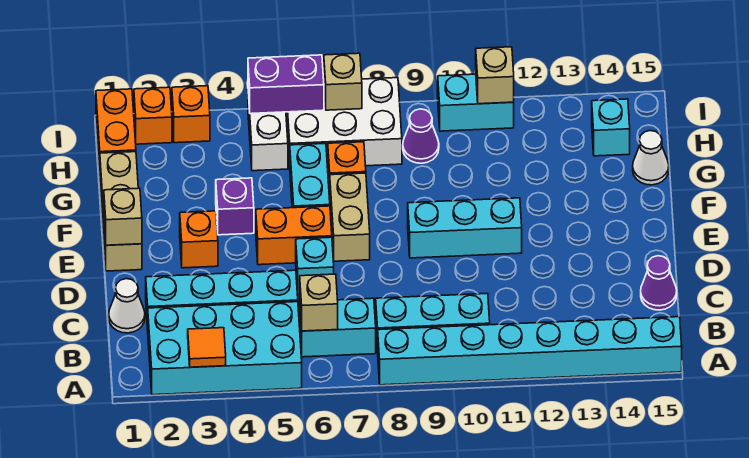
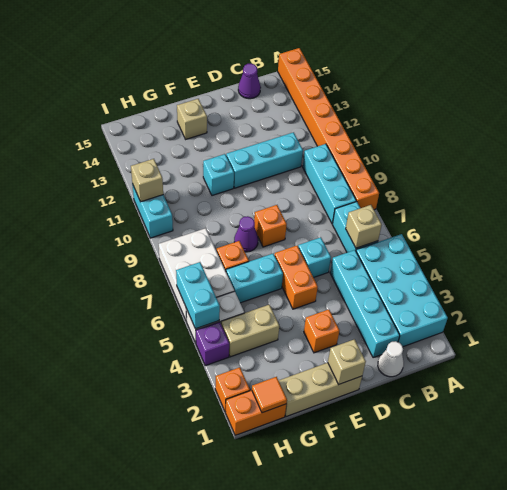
orange tile A3 level 2 -> orange tile H1 level 2
cyan brick A8:A15 level 1 -> orange brick A8:A15 level 1
tan brick E7:F7 level 1 -> tan brick G4:H4 level 1
cyan brick E9:E11 level 1 -> cyan brick C11:E11 level 1
purple brick F4 level 1 -> purple brick I4 level 1
white cone G15 level 1 -> none
purple cone H9 level 1 -> purple cone F8 level 1
cyan brick H14 level 1 -> cyan brick F11 level 1
orange brick I3 level 1 -> orange brick E8 level 1
purple brick I5:I6 level 2 -> cyan brick I5:I6 level 2
tan brick I7 level 2 -> tan brick F14 level 1

